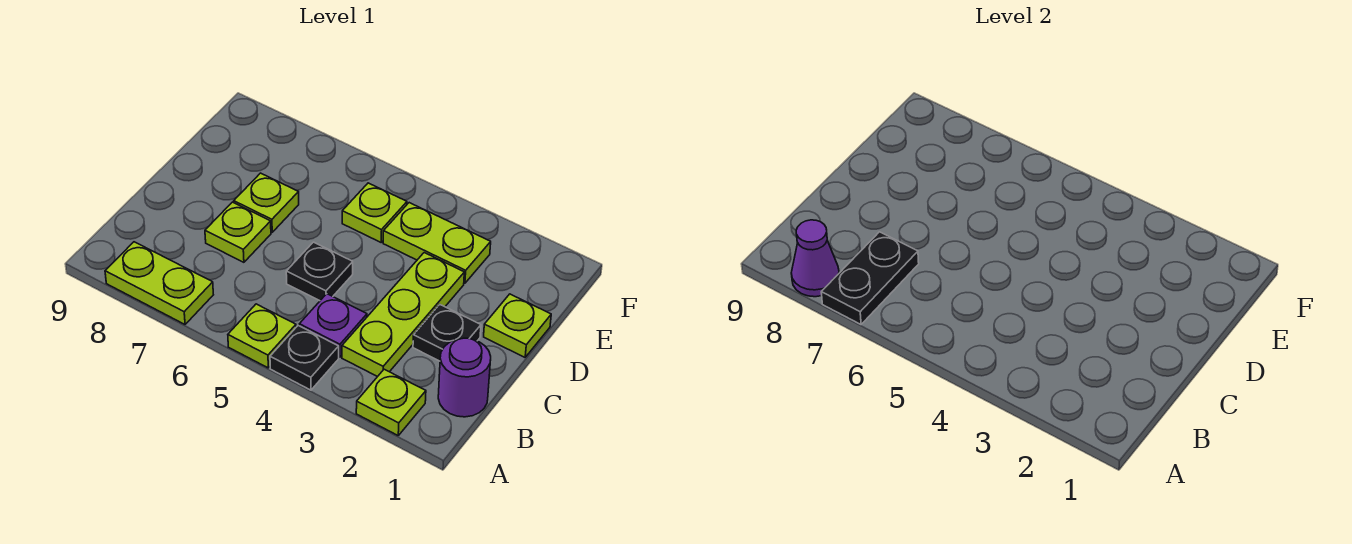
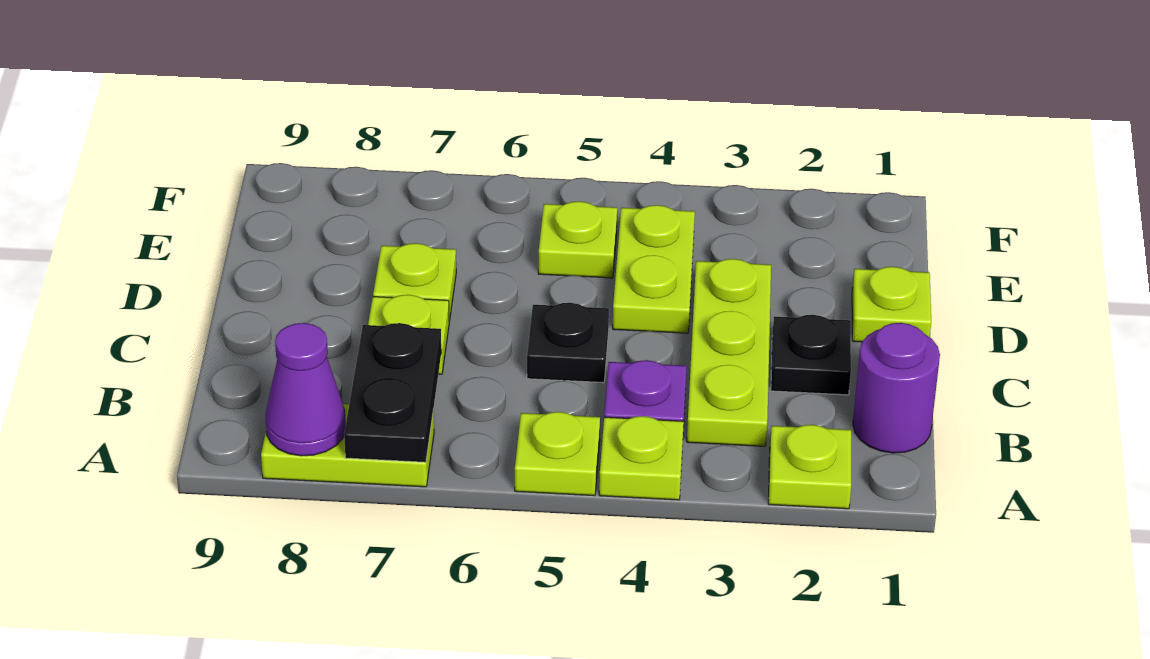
black plate A4 level 1 -> lime plate A4 level 1
lime plate E3:E4 level 1 -> lime plate D4:E4 level 1

